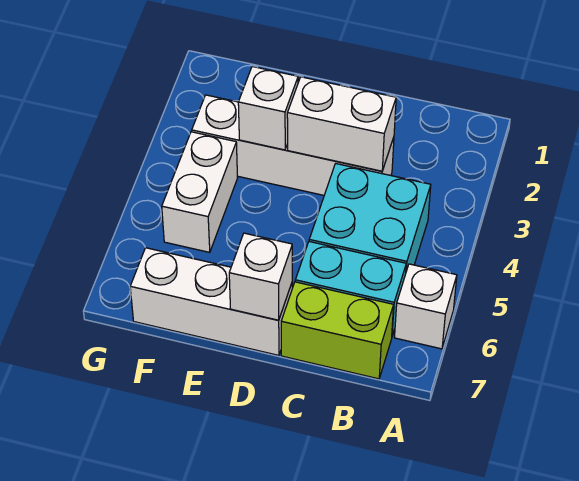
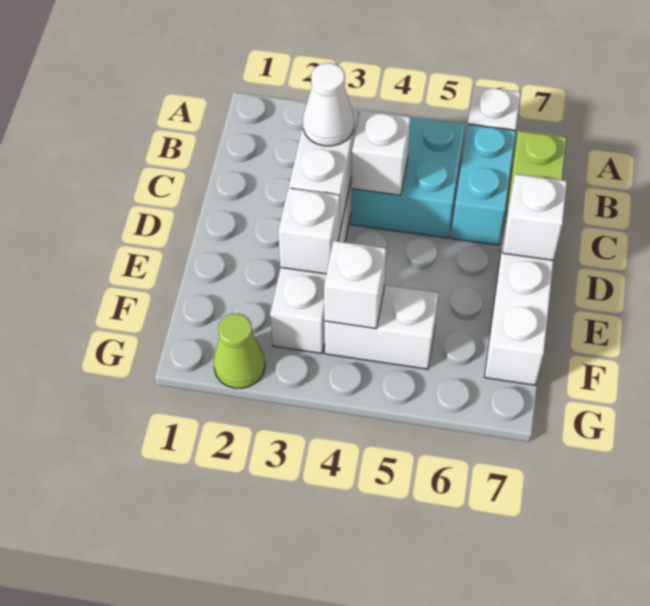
none -> white cone C3 level 3
none -> white brick C4 level 2
none -> white brick F4 level 2
none -> lime cone G2 level 1

